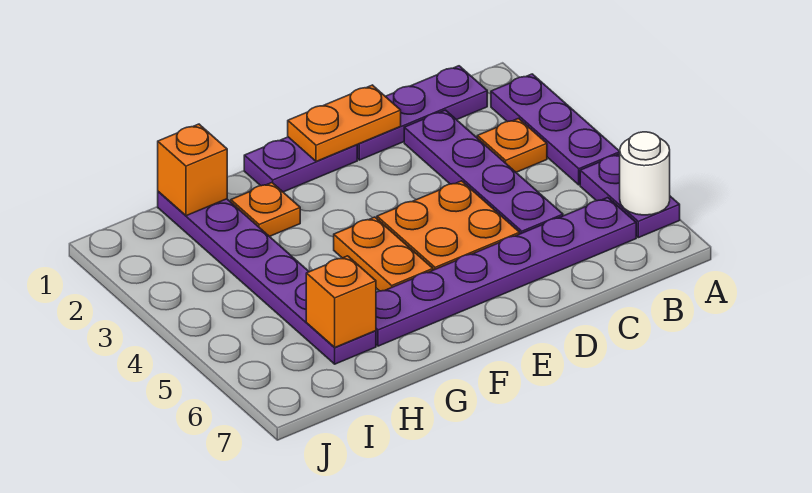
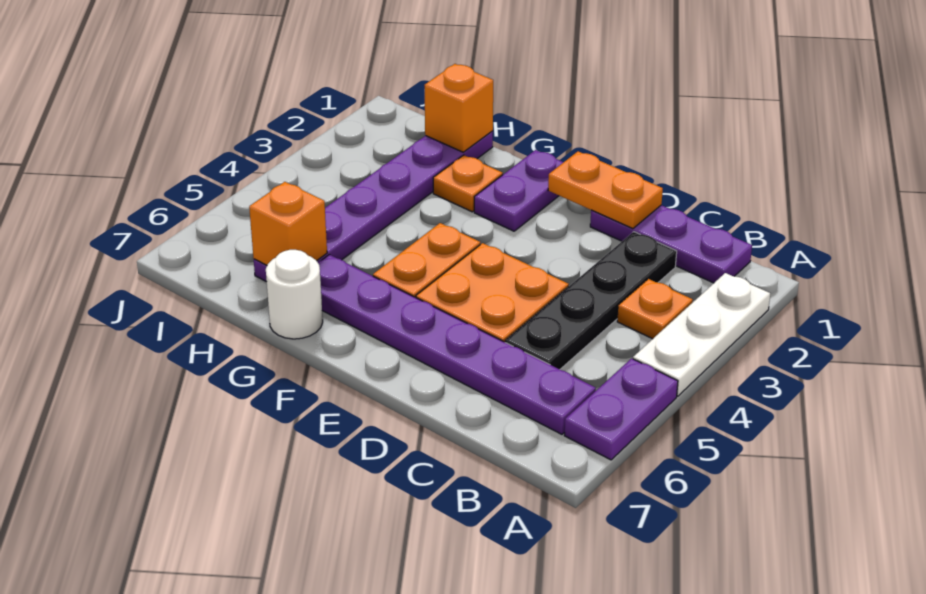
purple plate A2:A4 level 1 -> white plate A2:A4 level 1
white round brick A6 level 2 -> white round brick G7 level 1
purple plate C2:C5 level 1 -> black plate C2:C5 level 1
purple plate E1:F1 level 1 -> purple plate F1:F2 level 1

